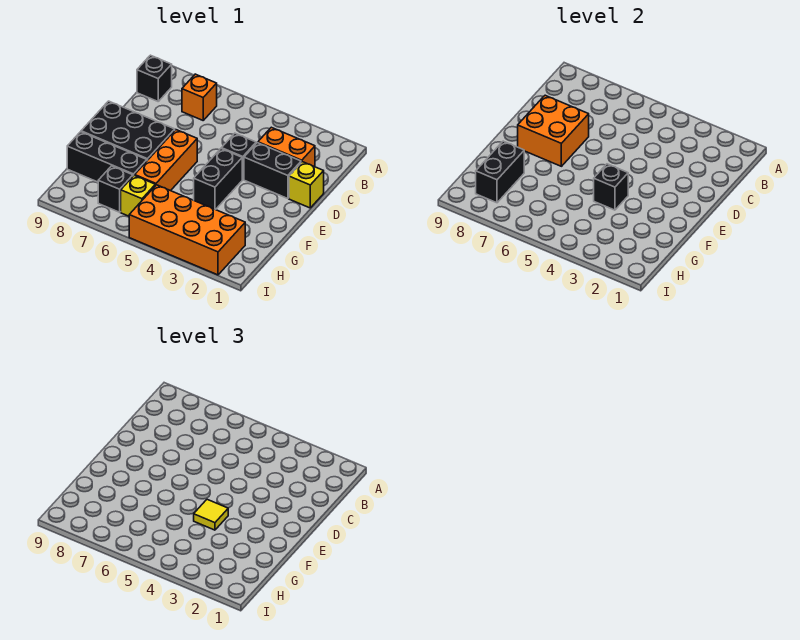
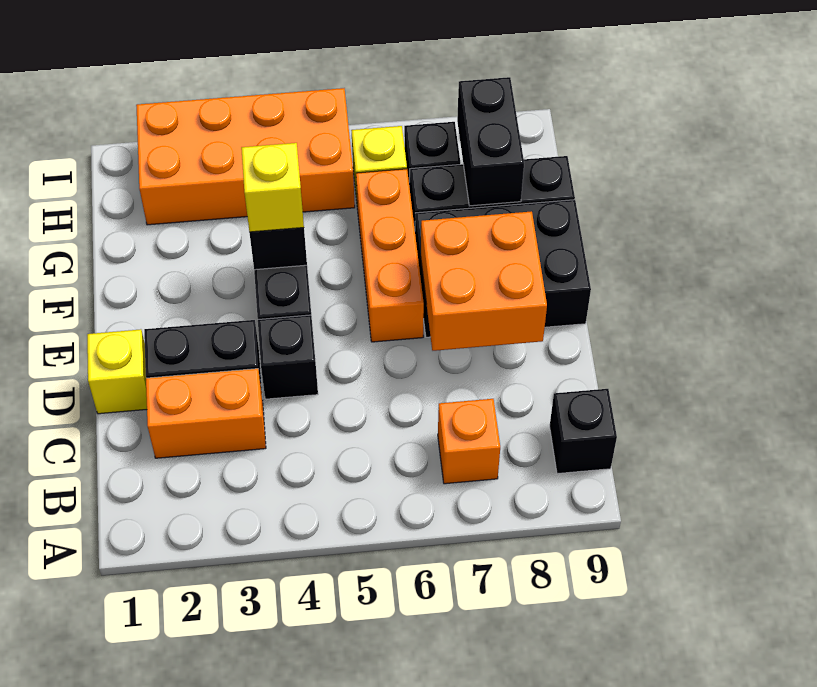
yellow tile F4 level 3 -> yellow brick F4 level 3

